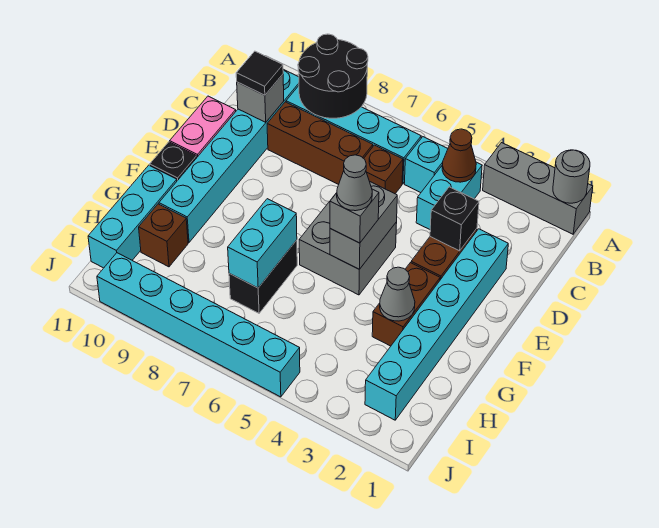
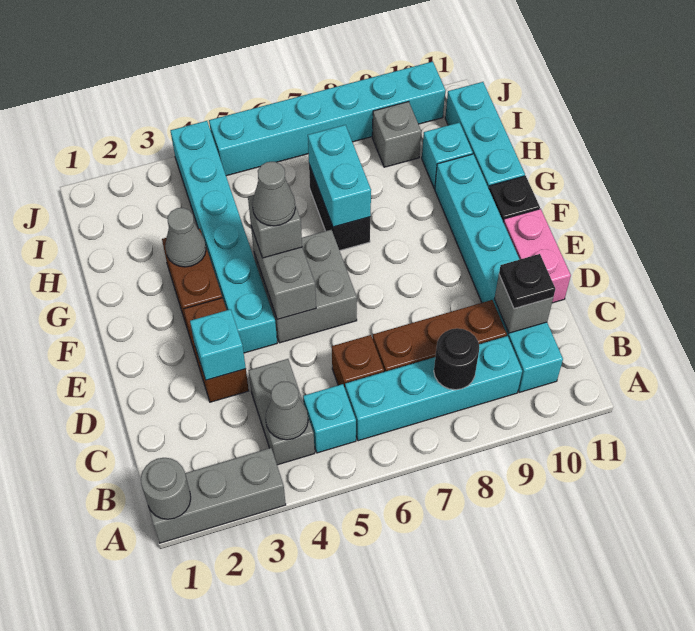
black round brick A8:B9 level 2 -> black round brick B8 level 2
cyan brick B4:C4 level 1 -> grey brick B4:C4 level 1
brown cone B4 level 2 -> grey cone B4 level 2
black tile C10 level 3 -> black plate C10 level 3
cyan brick D2:I2 level 1 -> cyan brick E4:J4 level 1
black brick D3 level 2 -> cyan brick D3 level 2
brown brick H10 level 1 -> cyan brick H10 level 1
none -> grey brick I9 level 1

